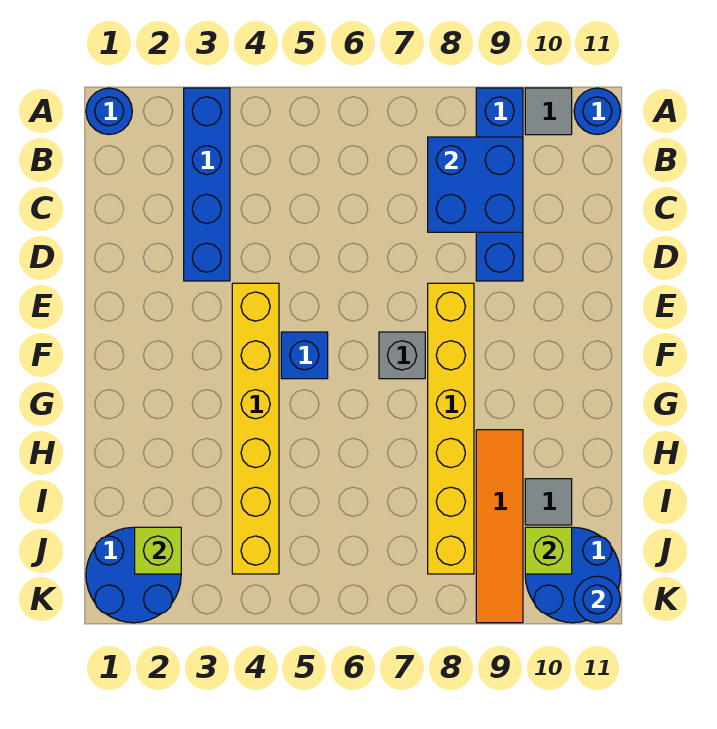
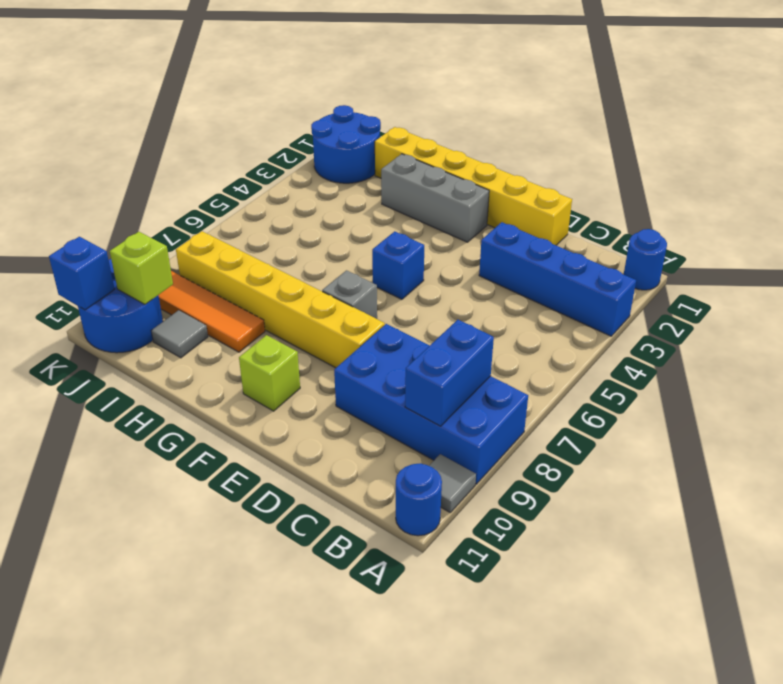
blue brick A9:D9 level 1 -> blue brick A8:D9 level 1
blue brick B8:C9 level 2 -> blue brick B8:B9 level 2
yellow brick E4:J4 level 1 -> yellow brick D1:I1 level 1
none -> grey brick F2:H2 level 1
lime brick J2 level 2 -> lime brick F10 level 1
blue round brick K11 level 2 -> blue brick K11 level 2

